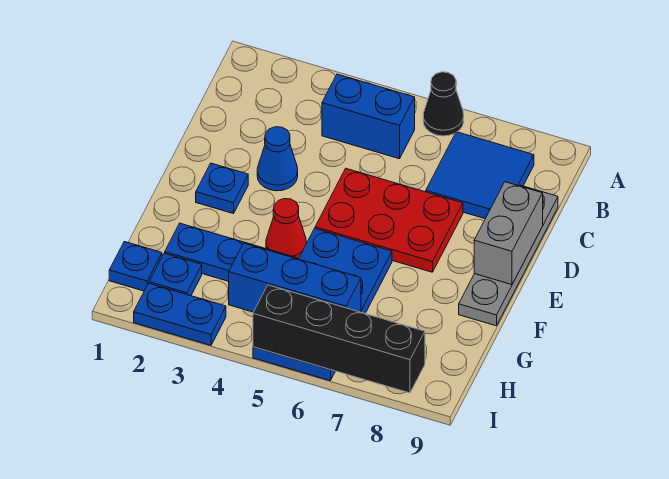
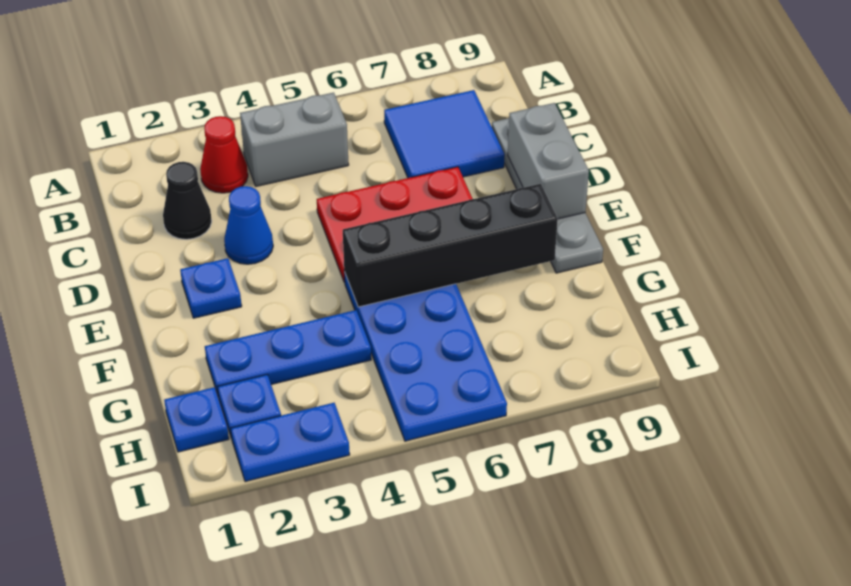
black cone A6 level 1 -> black cone C2 level 1
blue brick B4:B5 level 1 -> grey brick B4:B5 level 1
red cone F4 level 1 -> red cone B3 level 1
blue brick H4:H6 level 2 -> none
black brick I5:I8 level 2 -> black brick F5:F8 level 2

